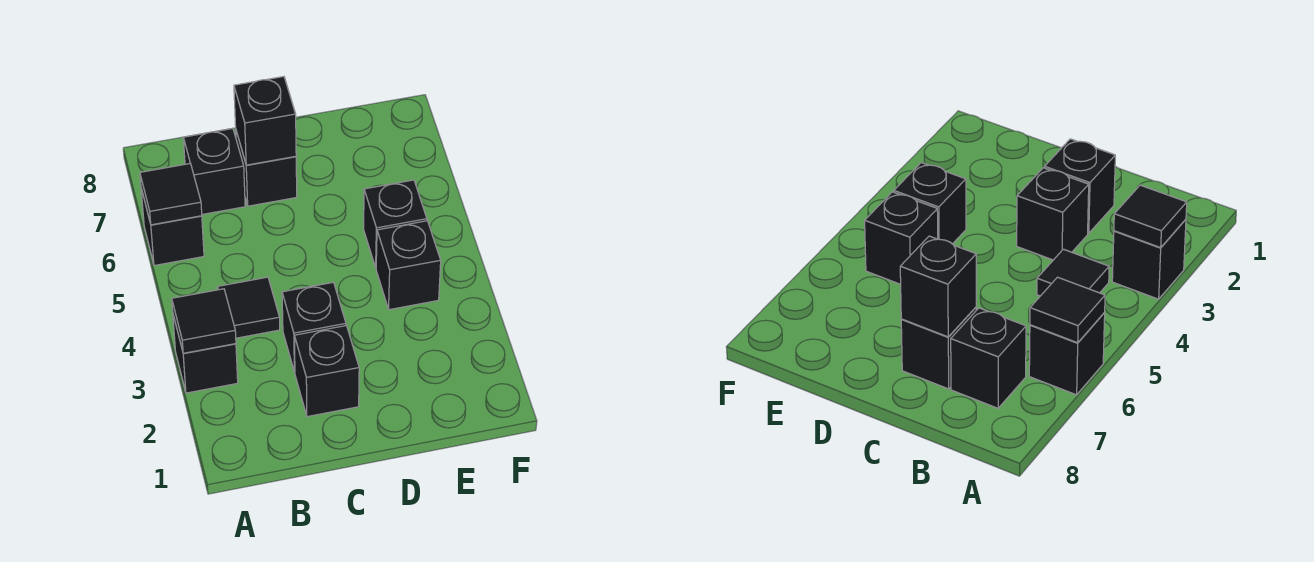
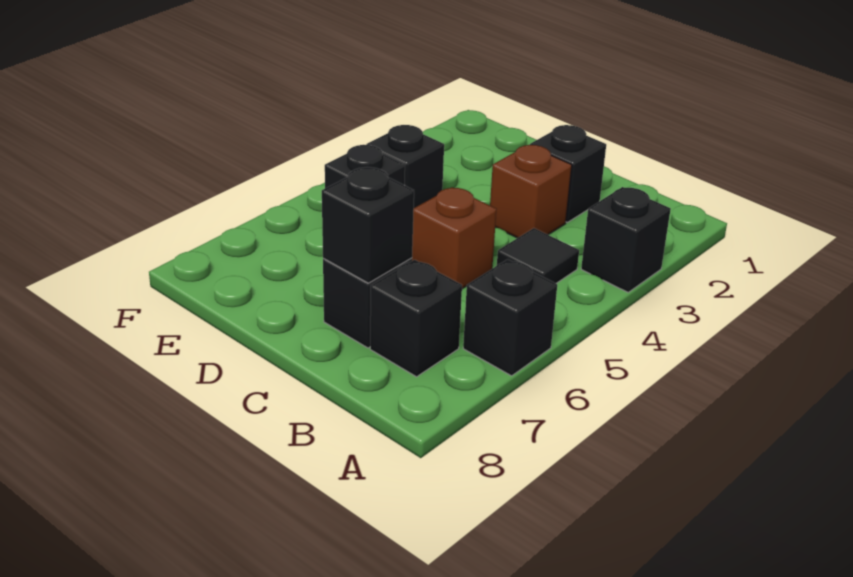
black tile A3 level 2 -> none
black tile A6 level 2 -> none
black brick C3 level 1 -> brown brick C3 level 1
none -> brown brick C5 level 1

